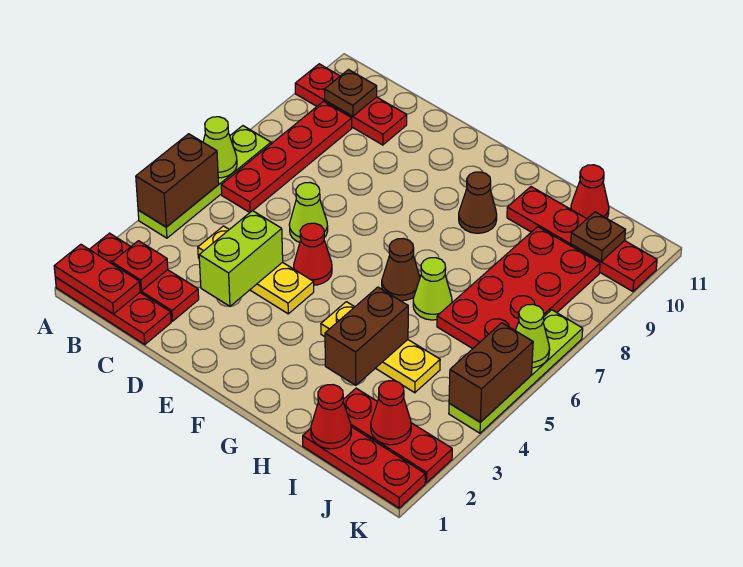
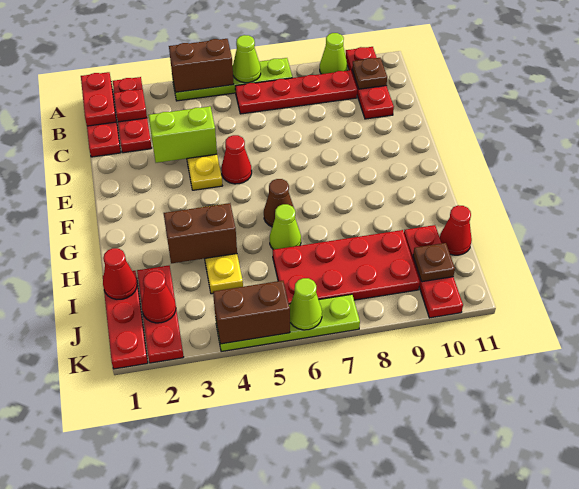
lime cone D6 level 1 -> lime cone A9 level 1
brown cone G9 level 1 -> none
red plate H10:K10 level 1 -> red plate I10:K10 level 1

